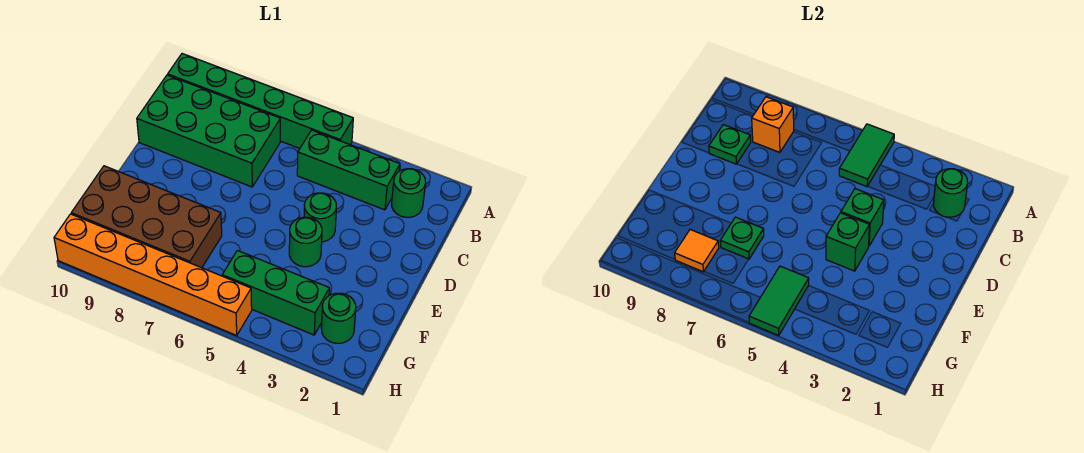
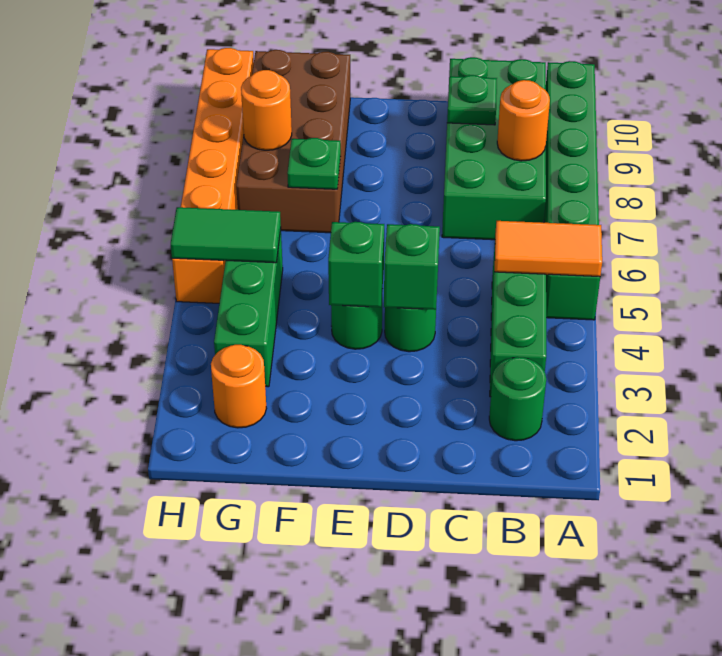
green tile A5:B5 level 2 -> orange tile A5:B5 level 2
green round brick B2 level 2 -> none
orange brick B8 level 2 -> orange round brick B8 level 2
green round brick G2 level 1 -> orange round brick G2 level 1
orange tile G8 level 2 -> orange round brick G8 level 2

